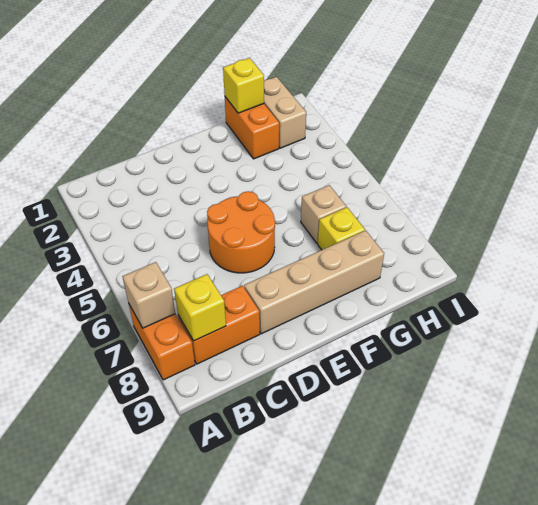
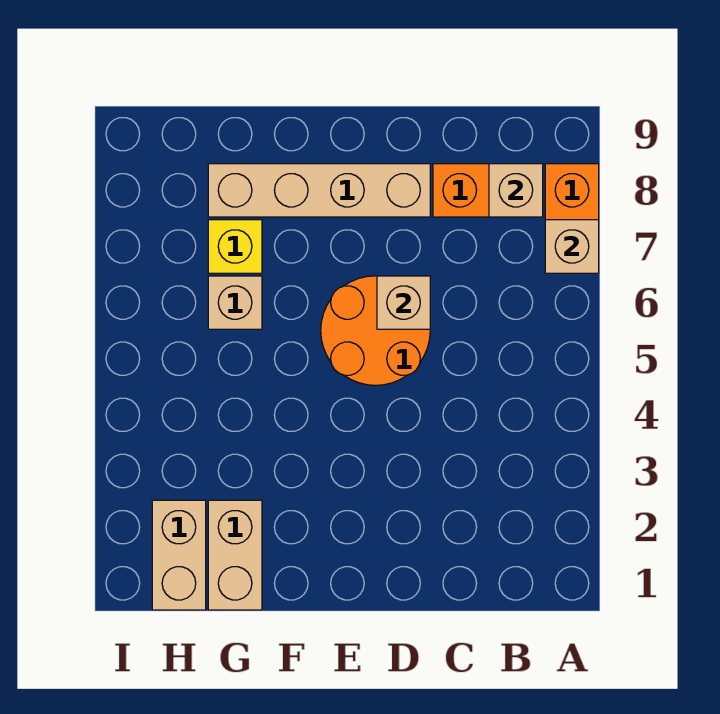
yellow brick B8 level 2 -> tan brick B8 level 2
none -> tan brick D6 level 2
orange brick G1:G2 level 1 -> tan brick G1:G2 level 1
yellow brick G1 level 2 -> none

